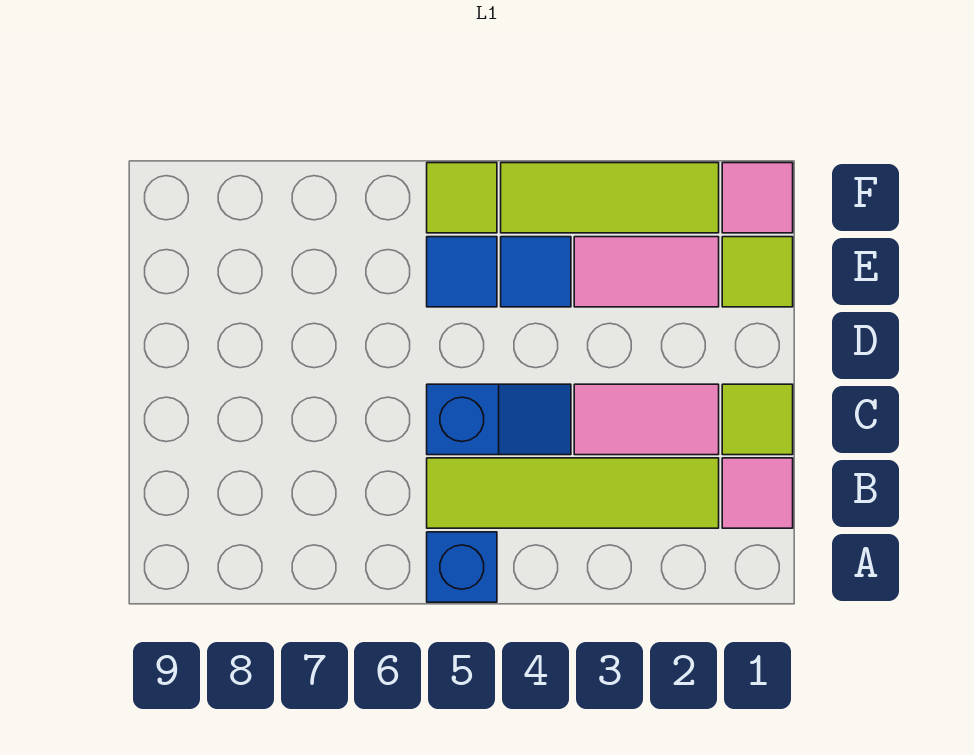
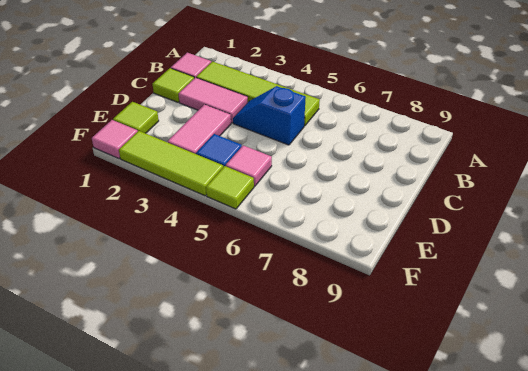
blue brick A5 level 1 -> none
pink tile E2:E3 level 1 -> pink tile D3:E3 level 1
blue tile E5 level 1 -> pink tile E5 level 1

